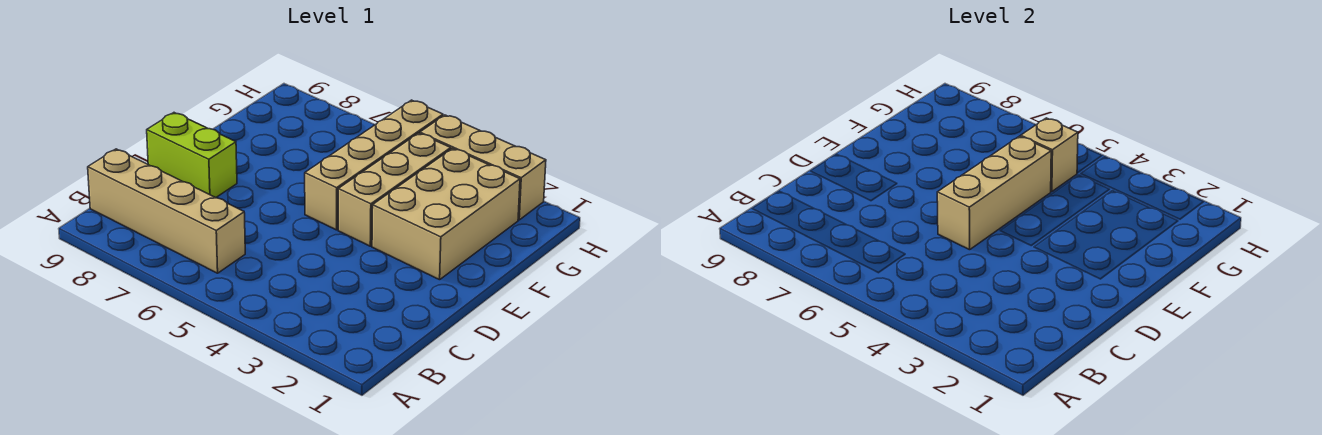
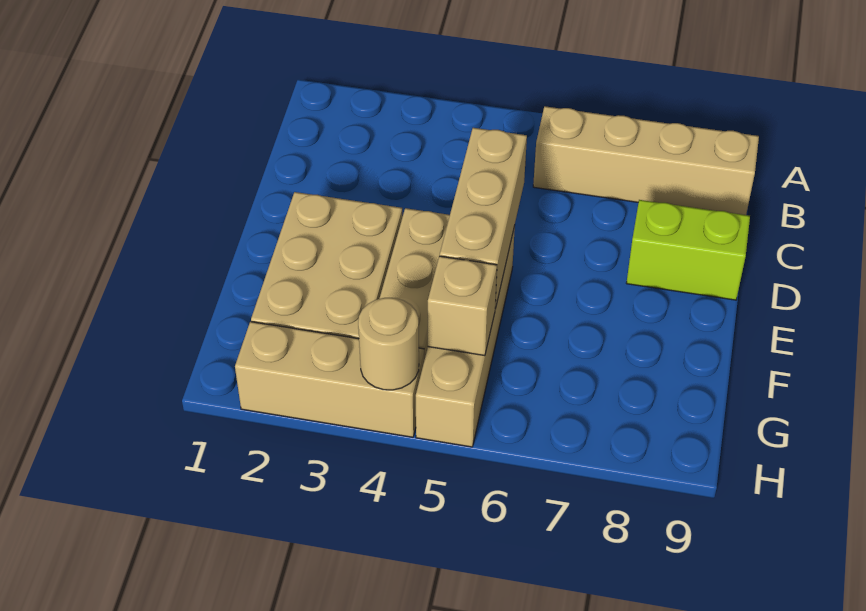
none -> tan round brick H4 level 2

